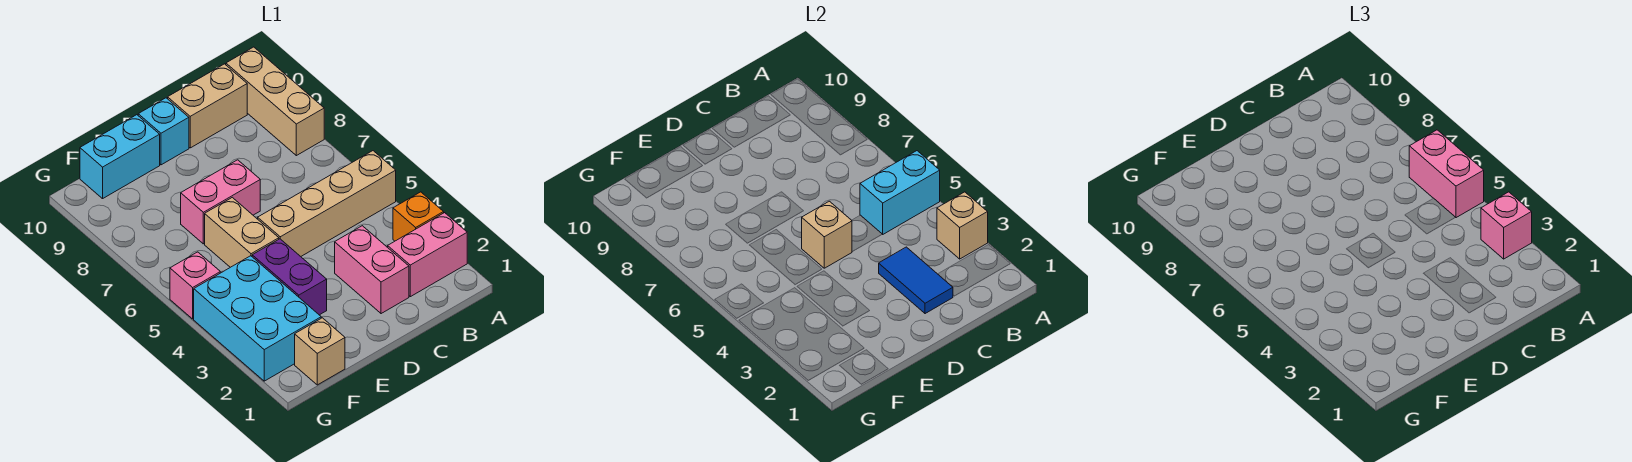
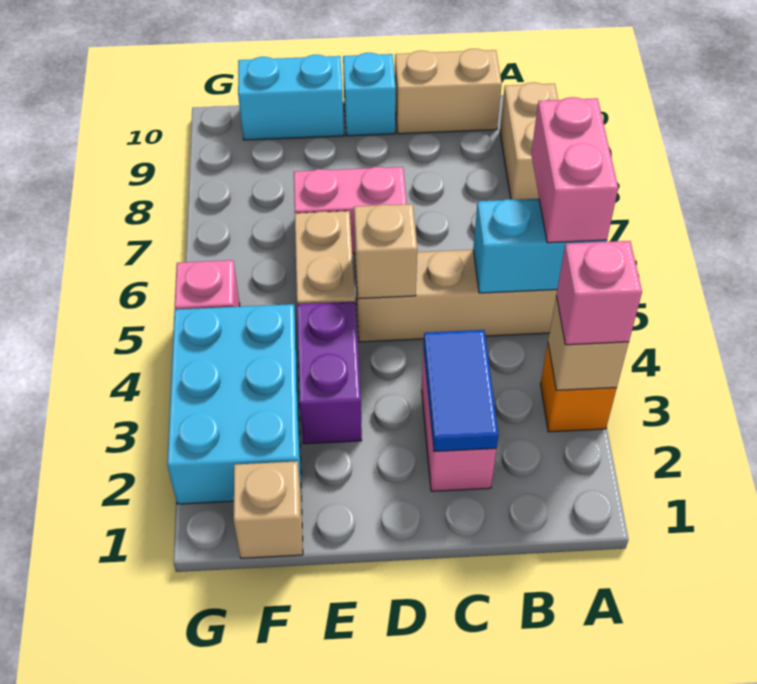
pink brick A2:B2 level 1 -> none
tan brick A8:A10 level 1 -> tan brick A8:A9 level 1

